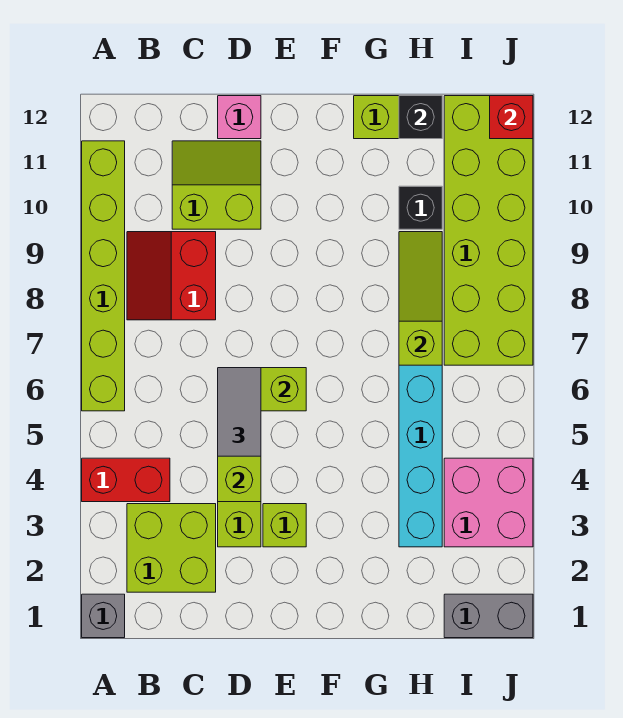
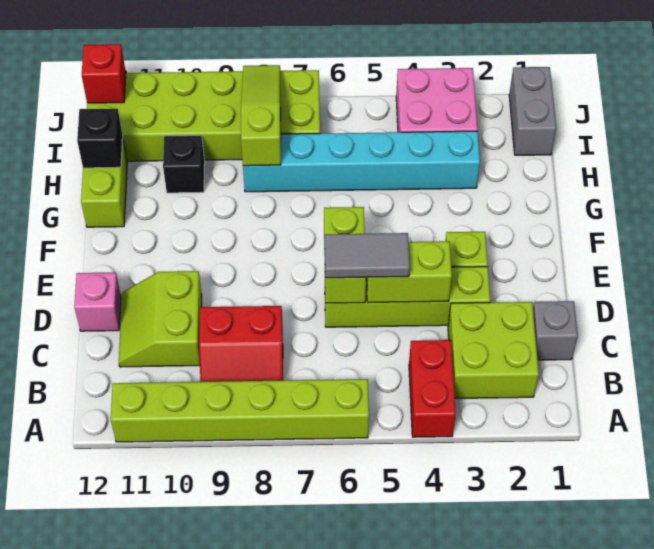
grey brick A1 level 1 -> grey brick C1 level 1
lime slope H7:H9 level 2 top 7 -> lime slope H8:J8 level 2 top H

